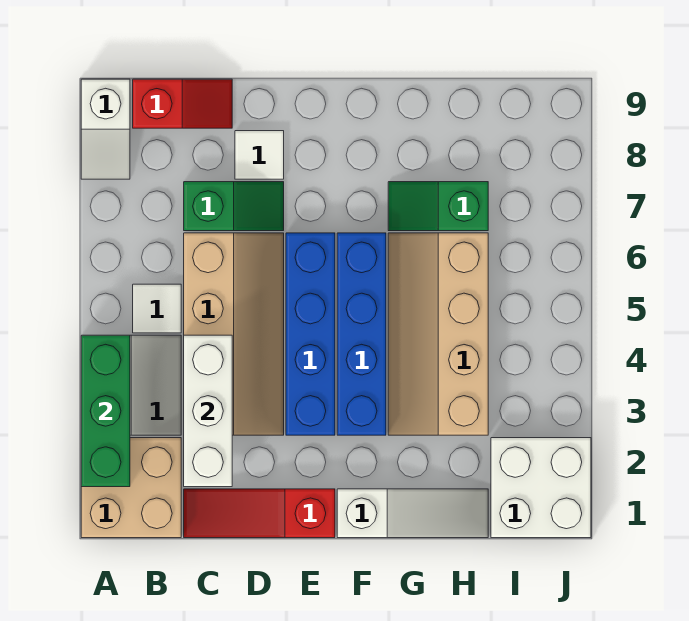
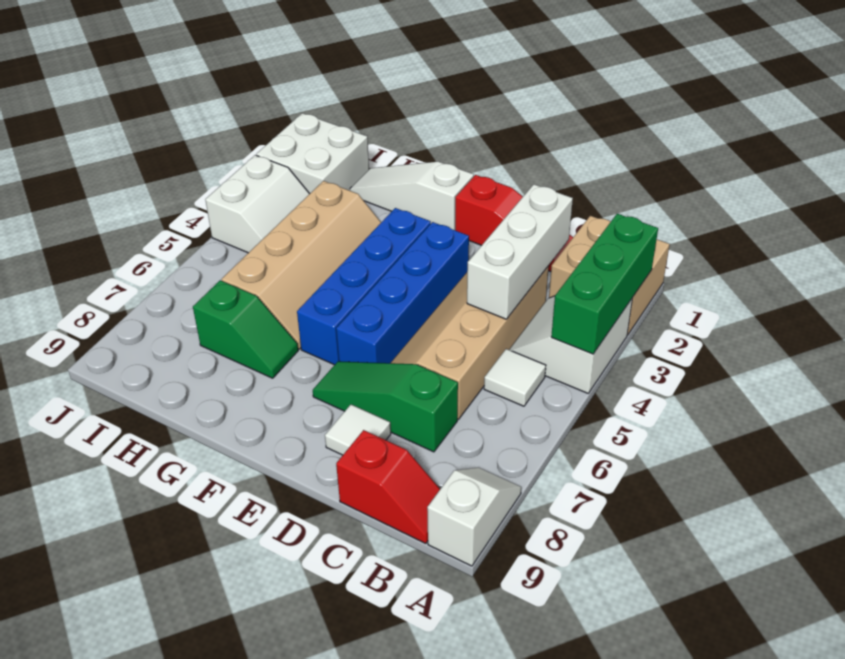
red slope B9:C9 level 1 top B -> red slope B9:C9 level 1 top C
green slope C7:D7 level 1 top C -> green slope C7:E7 level 1 top C
none -> white slope I3:J4 level 1 top J

